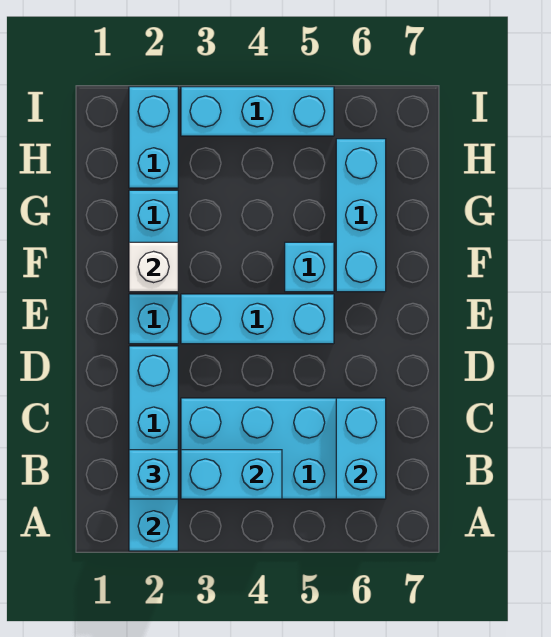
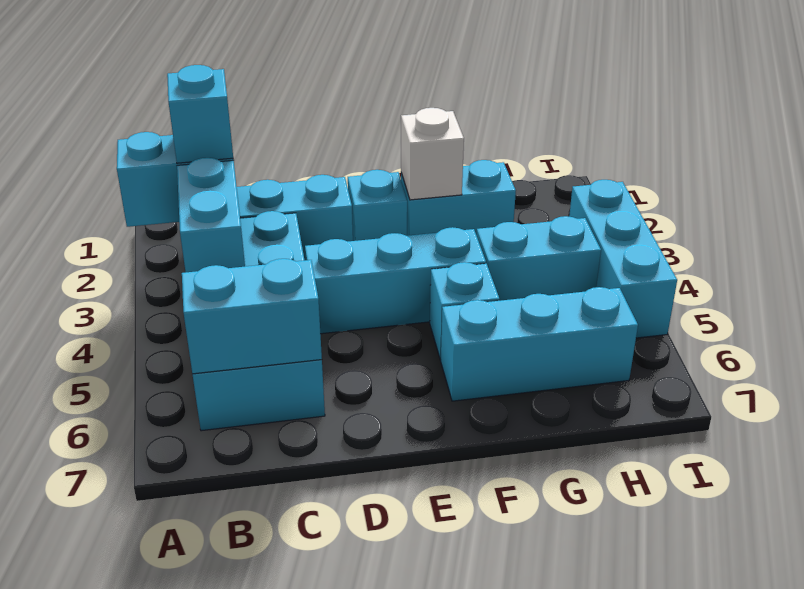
cyan brick E3:E5 level 1 -> cyan brick D4:F4 level 1
cyan brick H2:I2 level 1 -> cyan brick G4:H4 level 1

